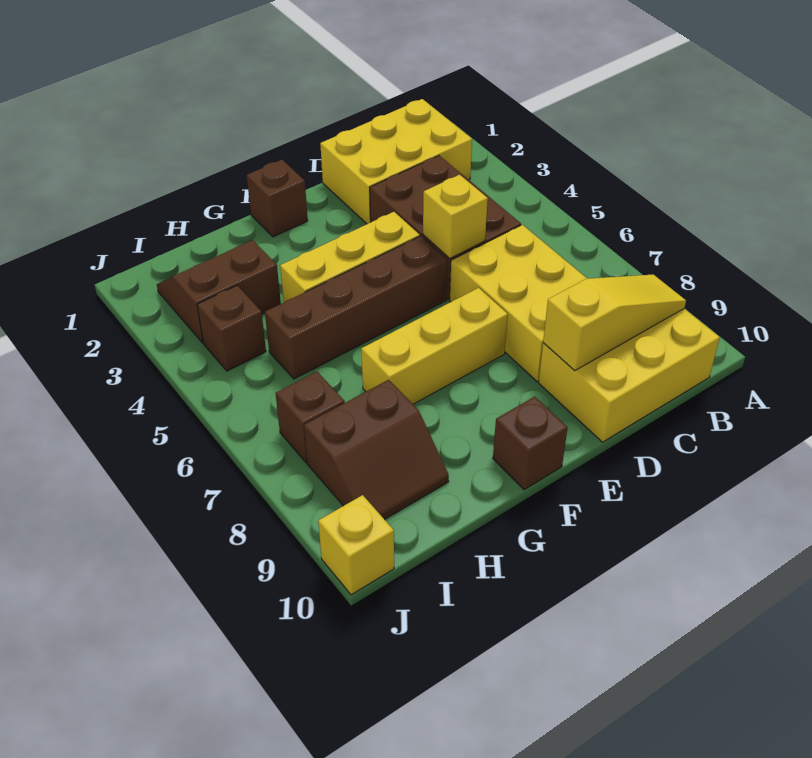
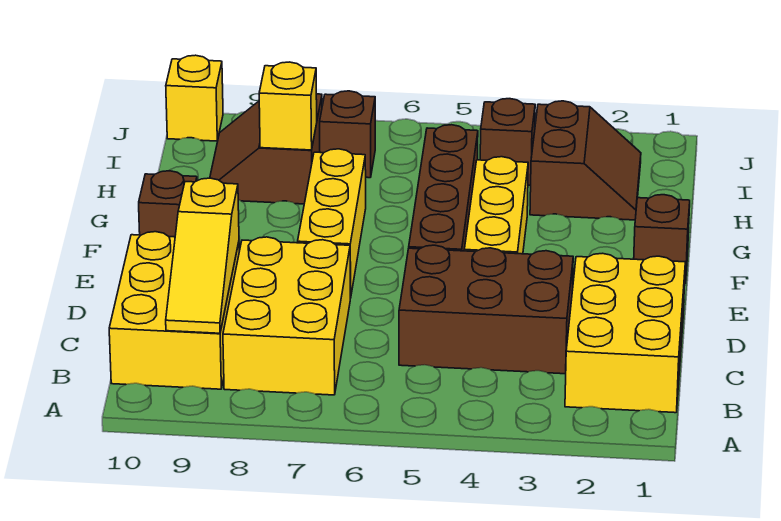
yellow brick C6:D8 level 1 -> yellow brick B7:D8 level 1
yellow brick D5 level 2 -> yellow brick H8 level 2

